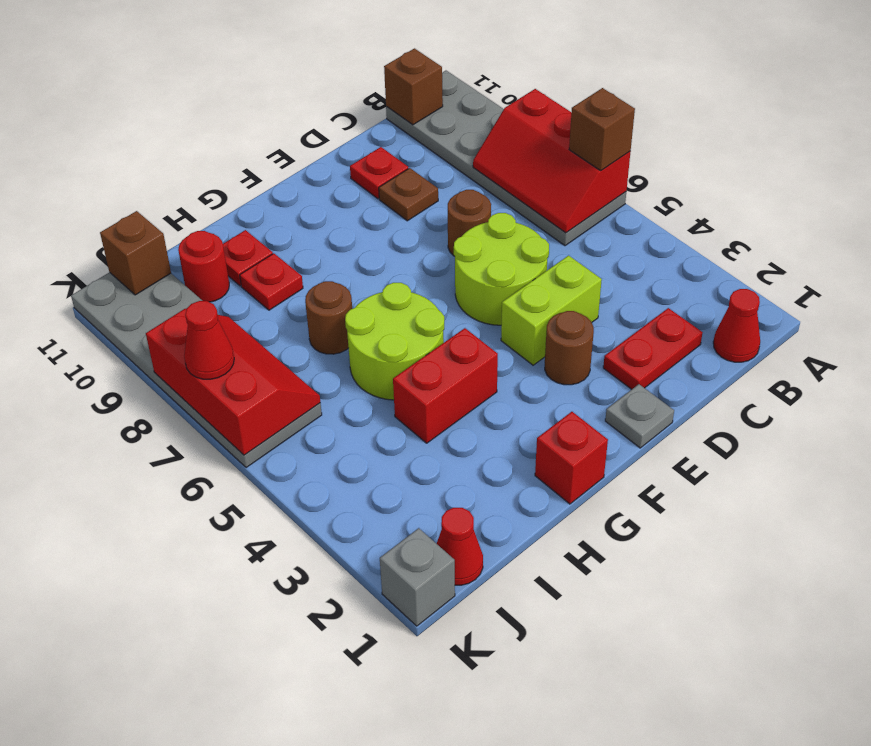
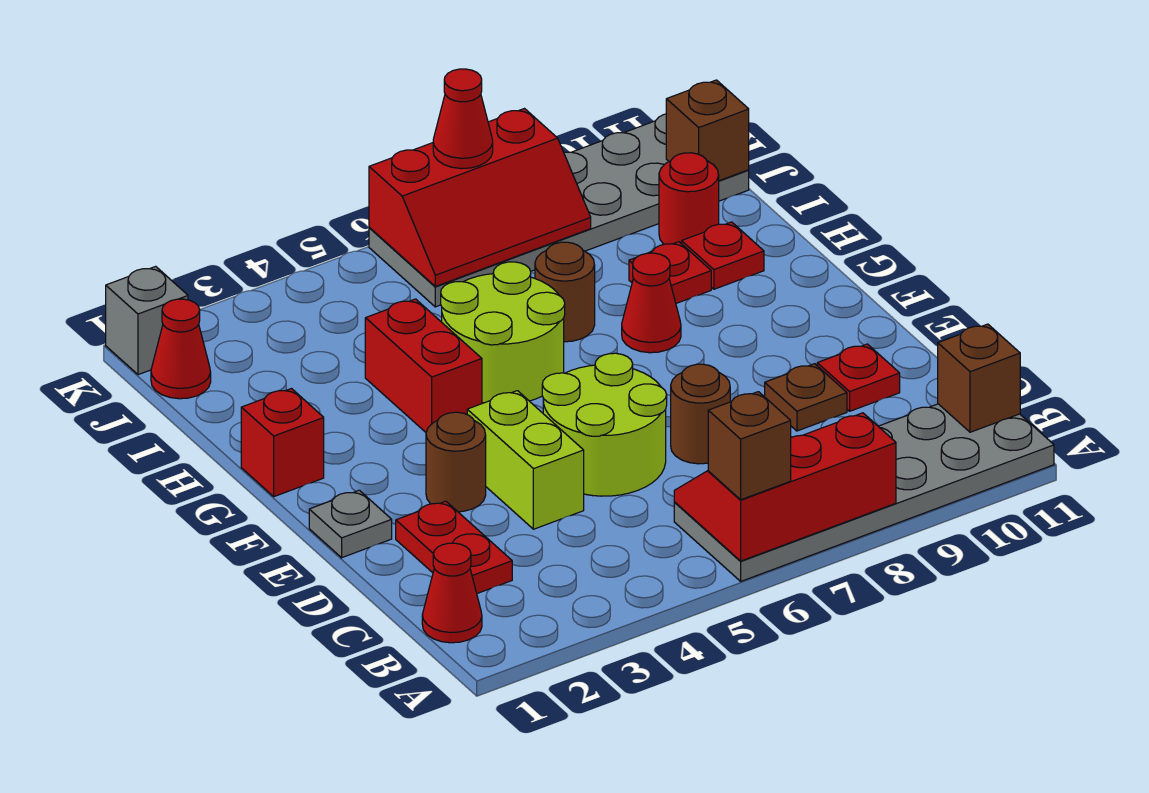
none -> red cone G8 level 1

